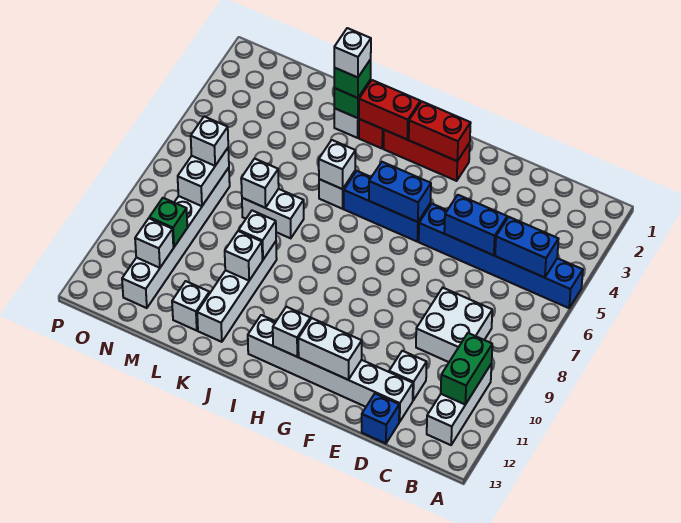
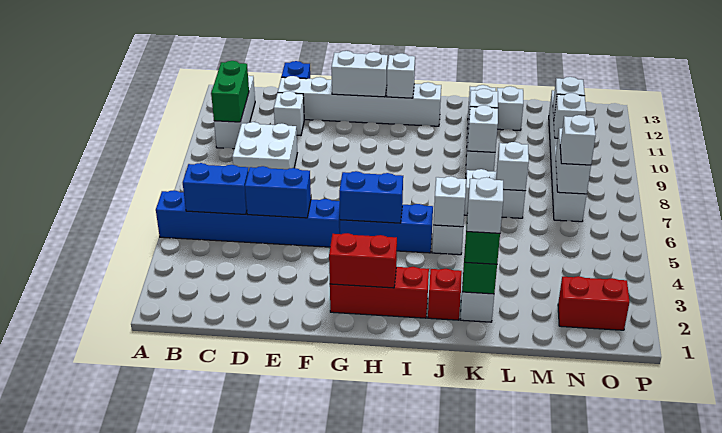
red brick I2:J2 level 2 -> red brick N2:O2 level 1
green brick N10 level 2 -> white brick N10 level 2

